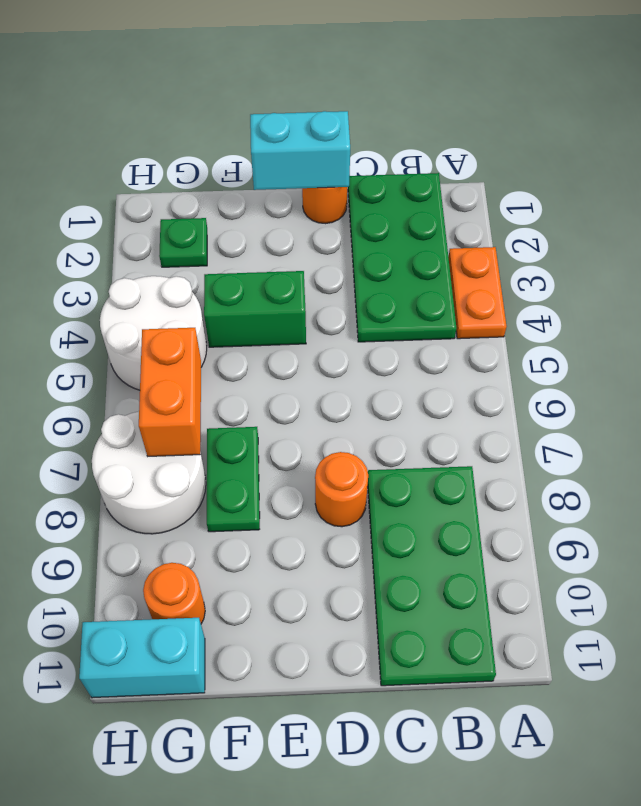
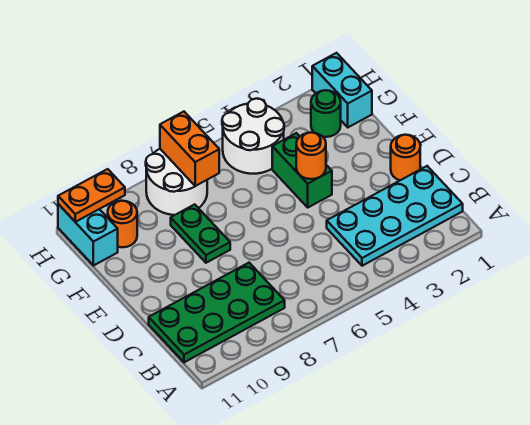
orange plate A3:A4 level 1 -> orange plate H10:H11 level 2
green plate B1:C4 level 1 -> cyan plate B1:C4 level 1
cyan brick D1:E1 level 2 -> cyan brick G1:H1 level 1
orange round brick D8 level 1 -> orange round brick E4 level 2
green plate F7:F8 level 1 -> green plate E8:F8 level 1
green plate G2 level 1 -> green round brick G2 level 1
orange brick G6:G7 level 2 -> orange brick G7:H7 level 2

